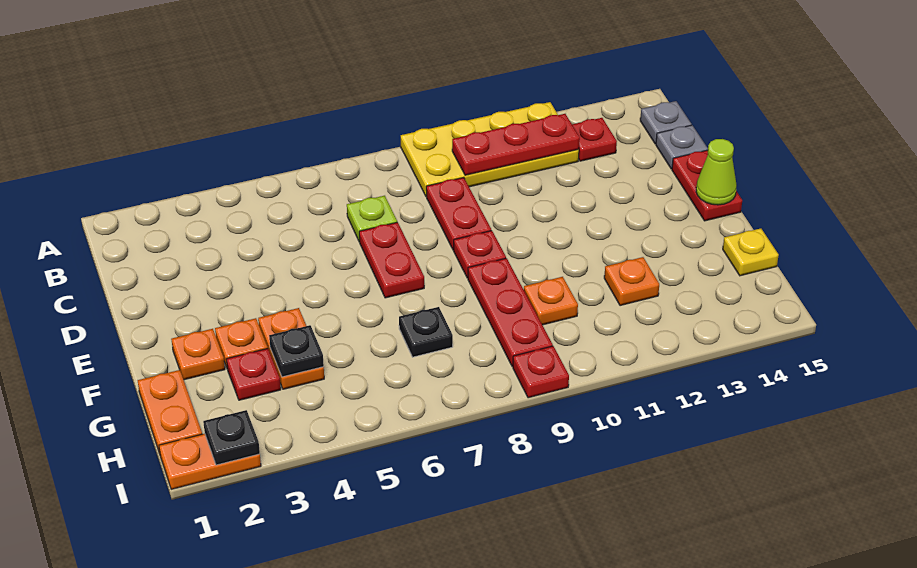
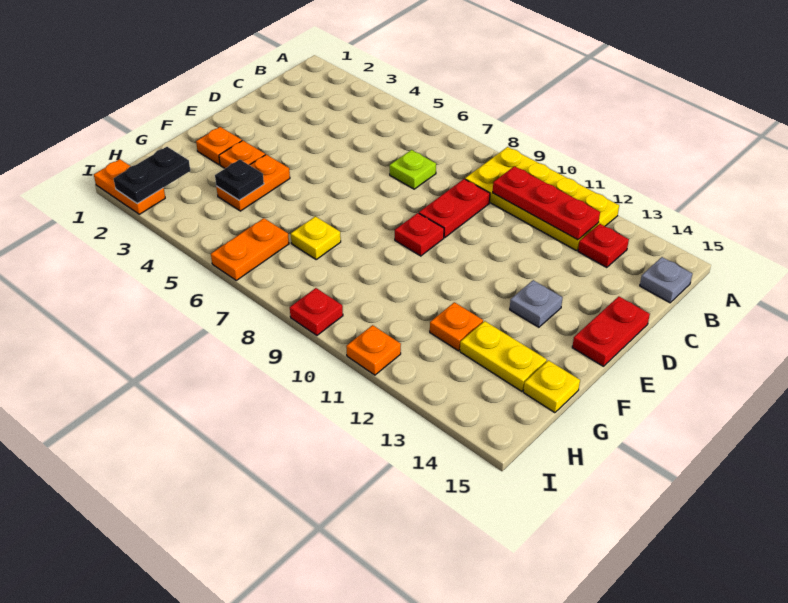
grey plate C15 level 1 -> grey plate E13 level 1
red plate D7:E7 level 1 -> none
lime cone E15 level 2 -> none
red plate F9:H9 level 1 -> none
orange plate G1:H1 level 1 -> orange plate H6:I6 level 1
red plate G3 level 1 -> none
black plate G7 level 1 -> yellow plate G7 level 1
orange plate G10 level 1 -> orange plate I11 level 1
none -> yellow plate G13:G14 level 1
black plate I2 level 2 -> black plate H2:I2 level 2

